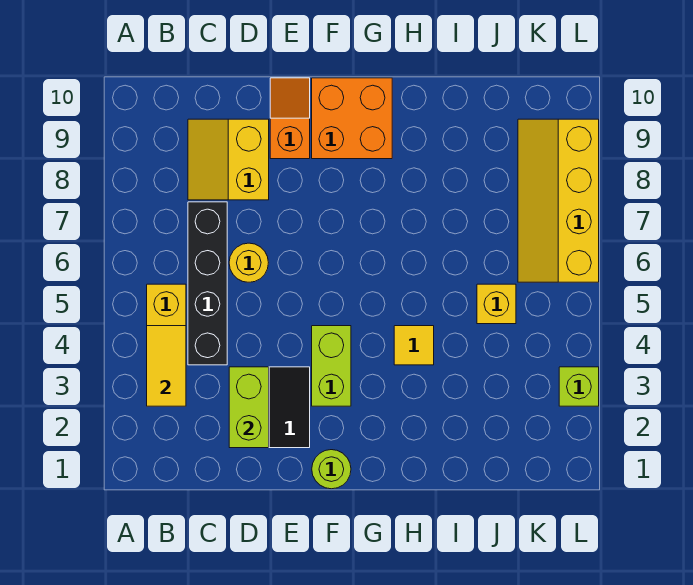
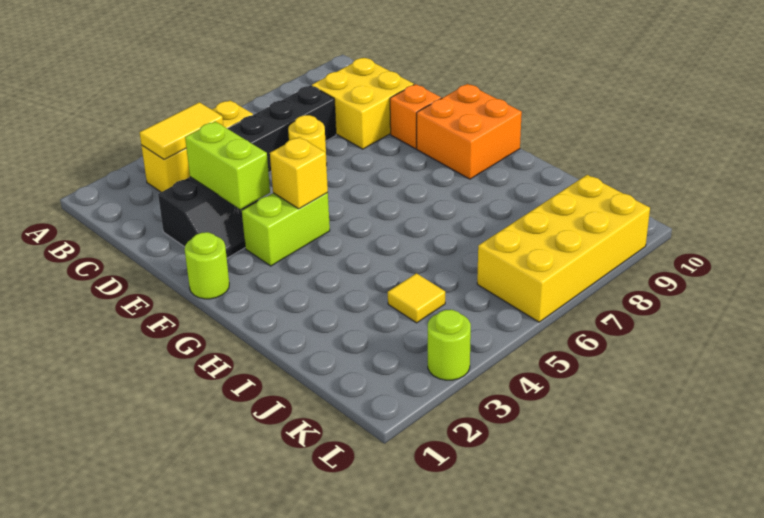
yellow slope C8:D9 level 1 top D -> yellow brick C8:D9 level 1
lime brick D2:D3 level 2 -> lime brick D3:E3 level 2
yellow tile H4 level 1 -> yellow tile J4 level 1
yellow brick J5 level 1 -> yellow brick F4 level 2
yellow slope K6:L9 level 1 top L -> yellow brick K6:L9 level 1
lime brick L3 level 1 -> lime round brick L3 level 1

